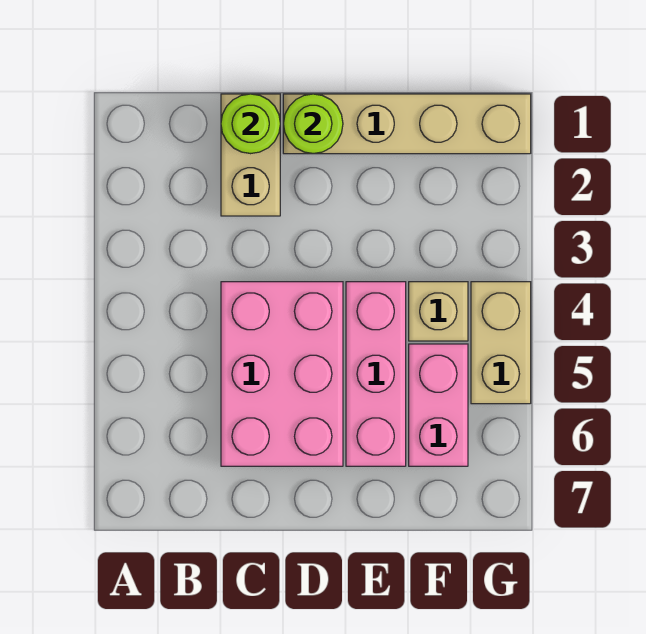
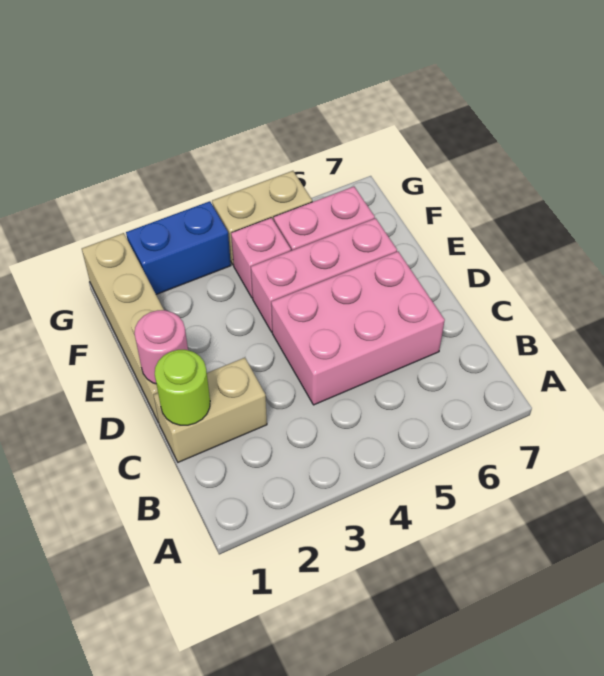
lime round brick D1 level 2 -> pink round brick D1 level 2
tan brick F4 level 1 -> pink brick F4 level 1
none -> blue brick G2:G3 level 1

